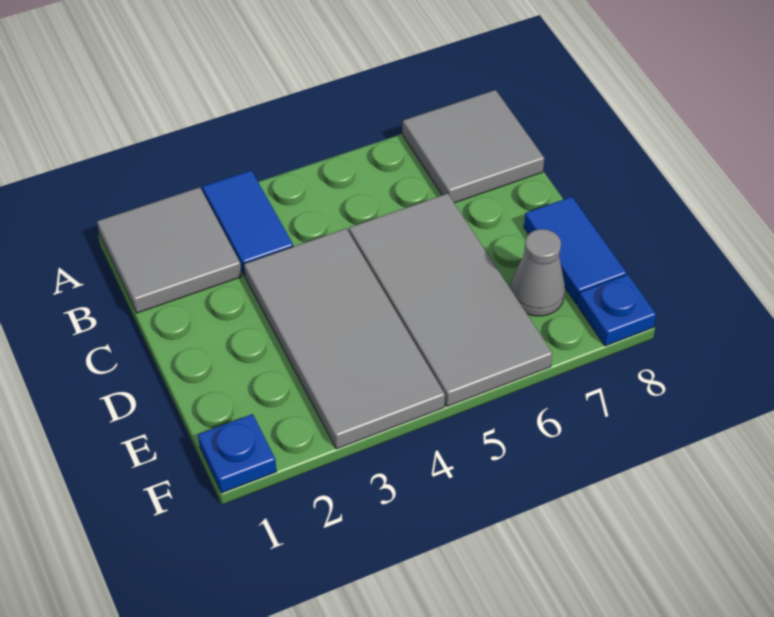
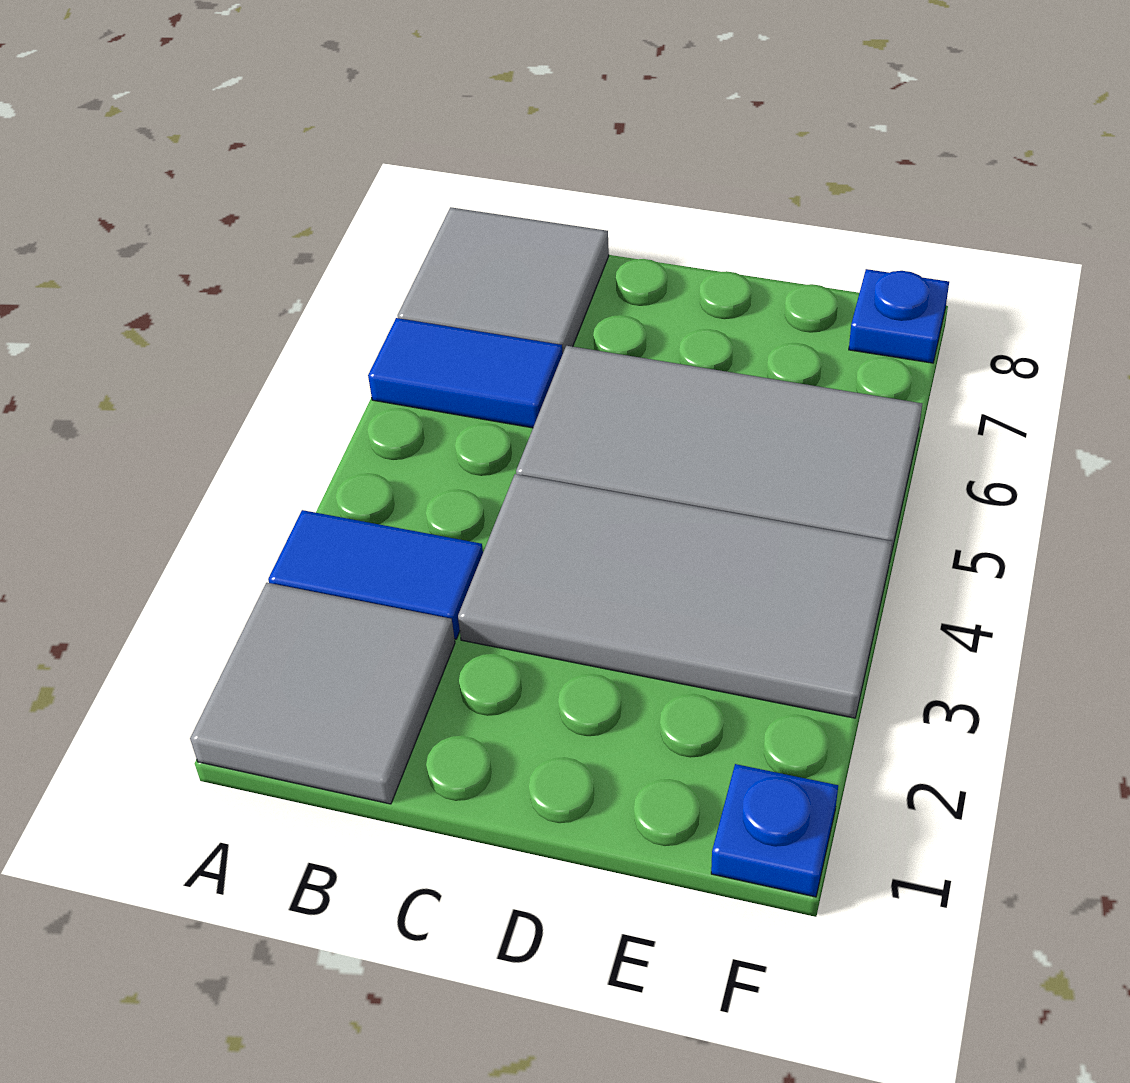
blue tile D8:E8 level 1 -> blue tile A6:B6 level 1
grey cone E7 level 1 -> none

